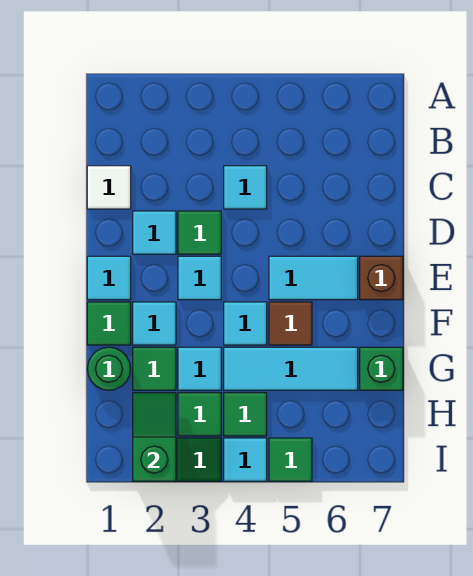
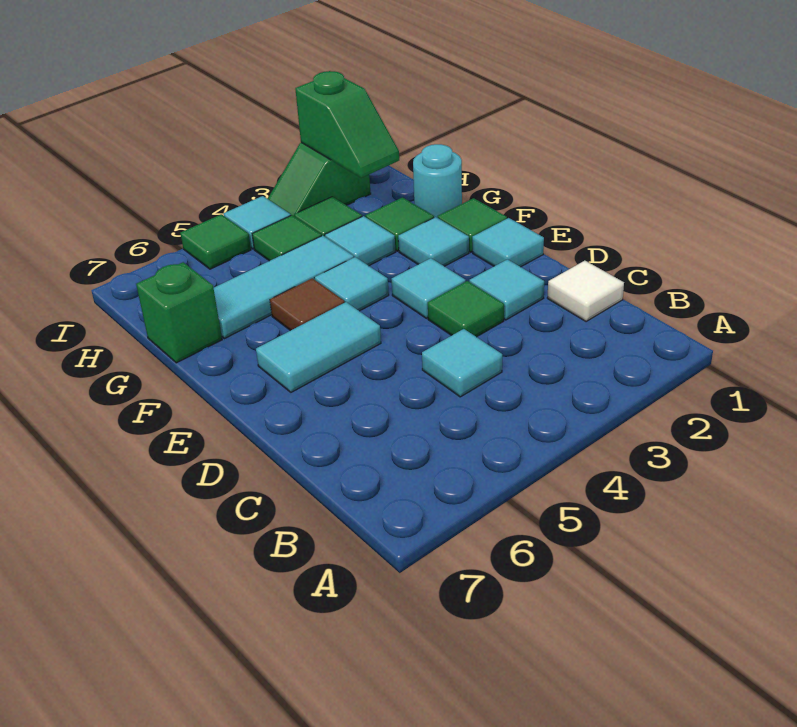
brown brick E7 level 1 -> none
green round brick G1 level 1 -> cyan round brick G1 level 1

